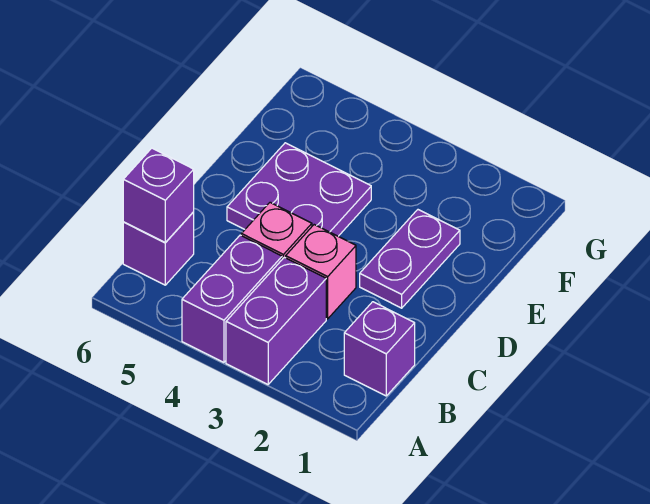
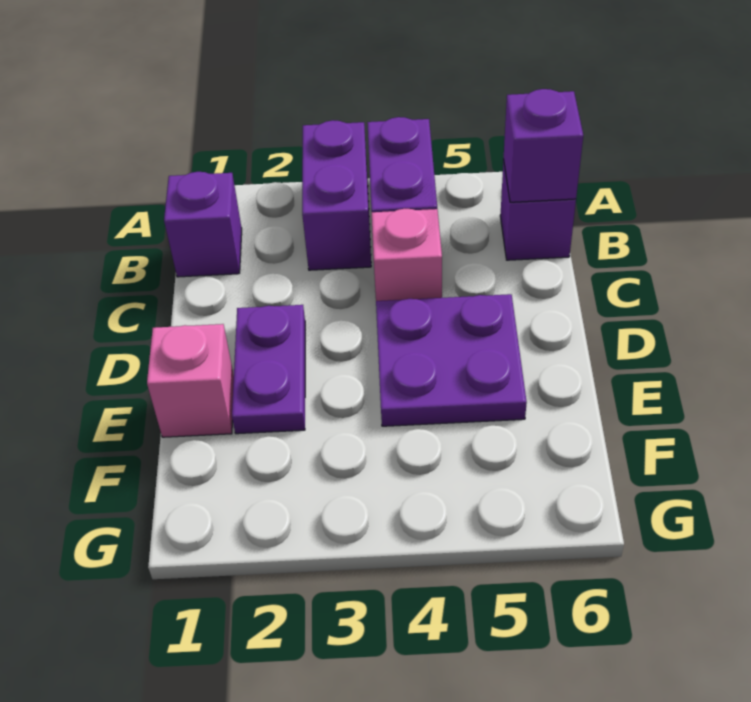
pink brick C3 level 1 -> pink brick E1 level 1

